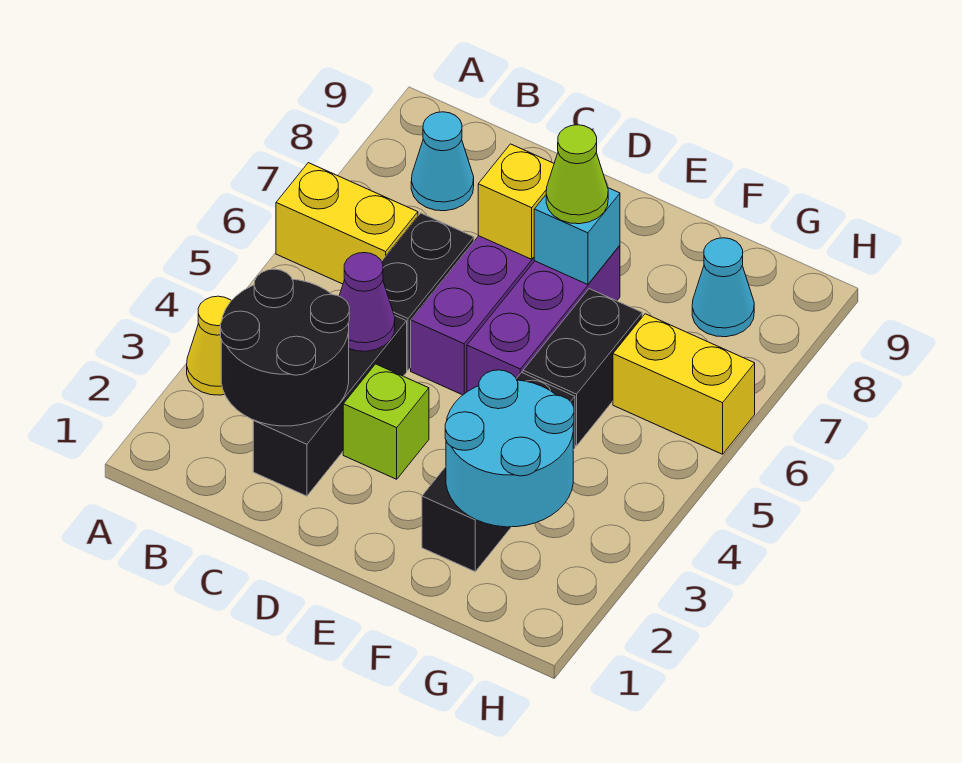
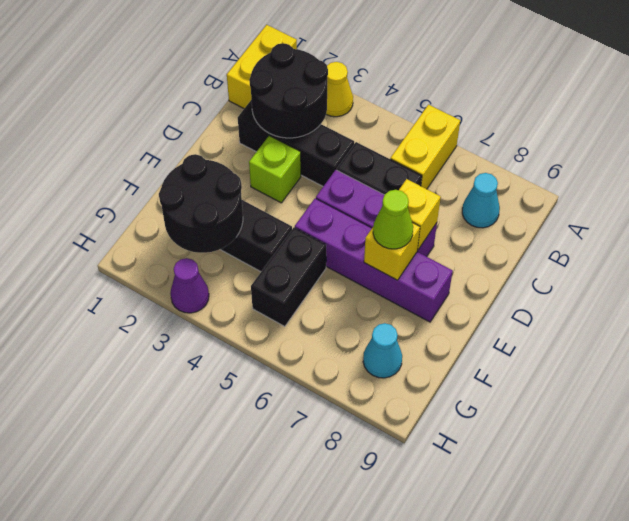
purple cone C4 level 2 -> purple cone H3 level 1
purple brick E5:E7 level 1 -> purple brick E5:E8 level 1
cyan brick E7 level 2 -> yellow brick E7 level 2
cyan round brick F2:G3 level 2 -> black round brick F2:G3 level 2
black brick F5:F6 level 1 -> black brick F5:G5 level 1
yellow brick G6:H6 level 1 -> yellow brick A1:B1 level 1

